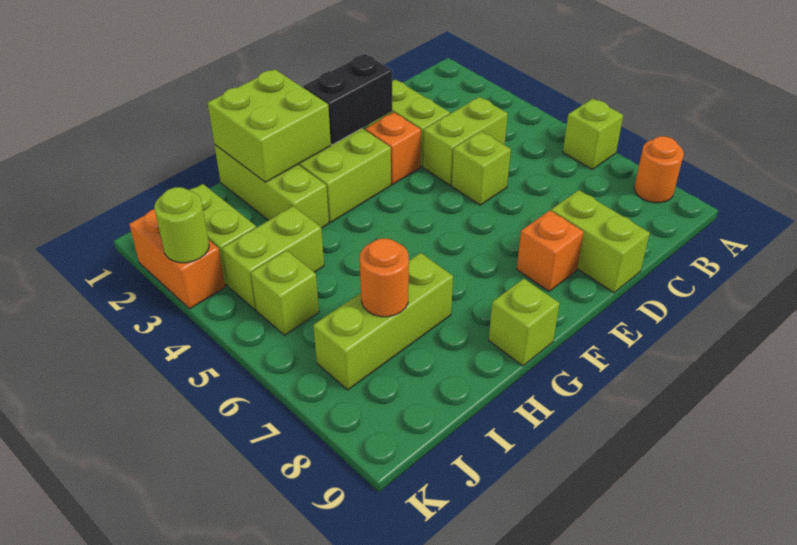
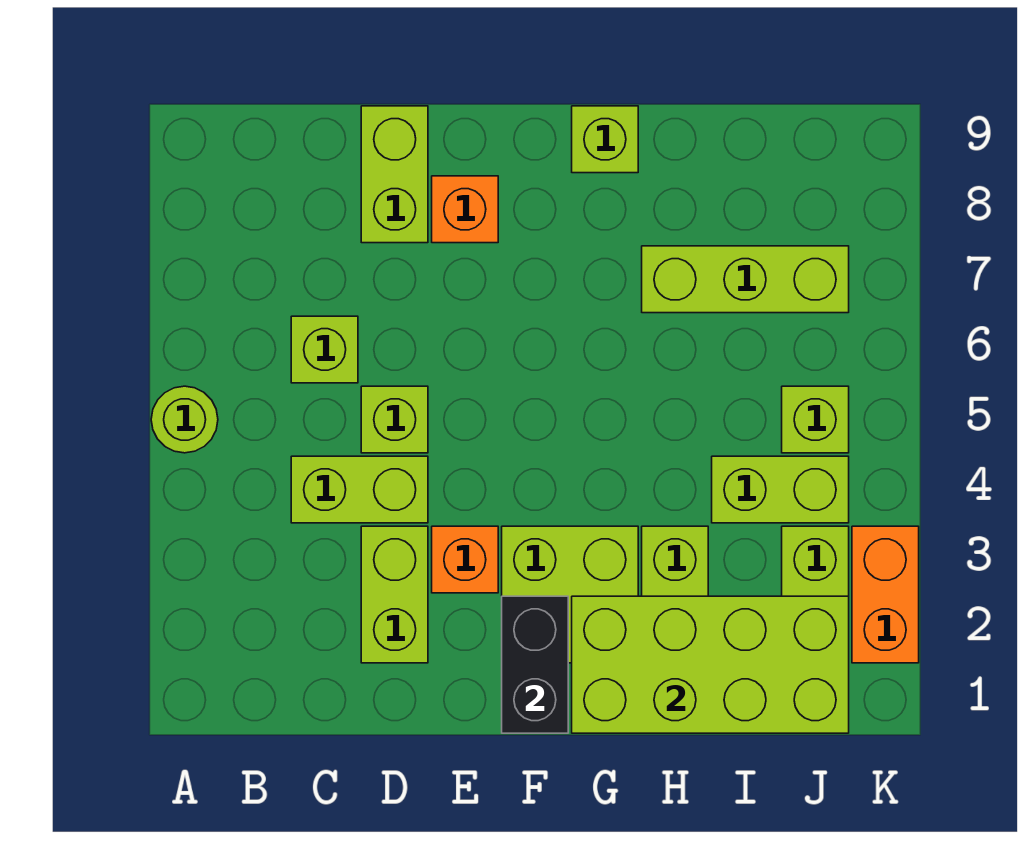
lime brick A6 level 1 -> lime brick C6 level 1
orange round brick A8 level 1 -> none
black brick E2:F2 level 2 -> black brick F1:F2 level 2
lime brick G1:H2 level 2 -> lime brick G1:J2 level 2
orange round brick I7 level 2 -> none
lime round brick K3 level 2 -> lime round brick A5 level 1

